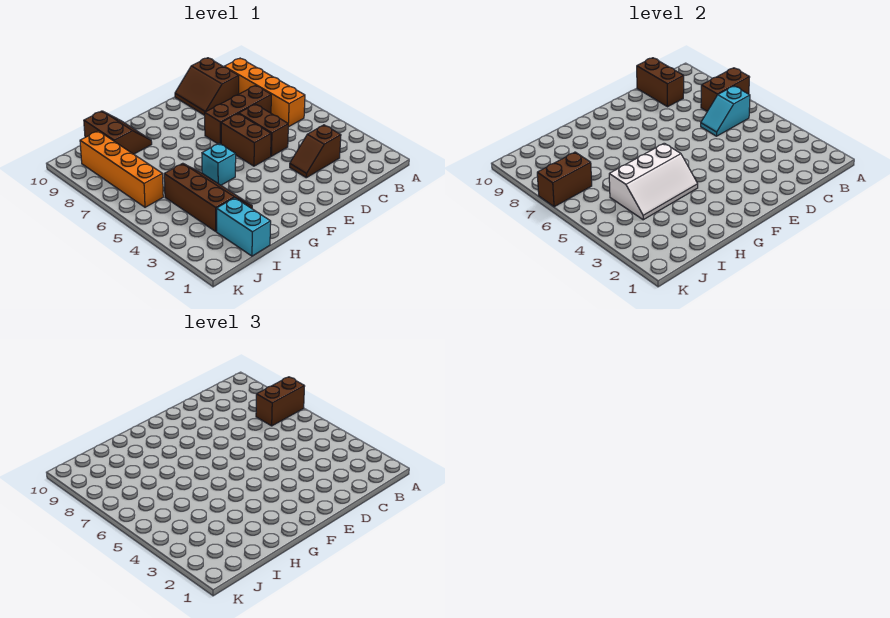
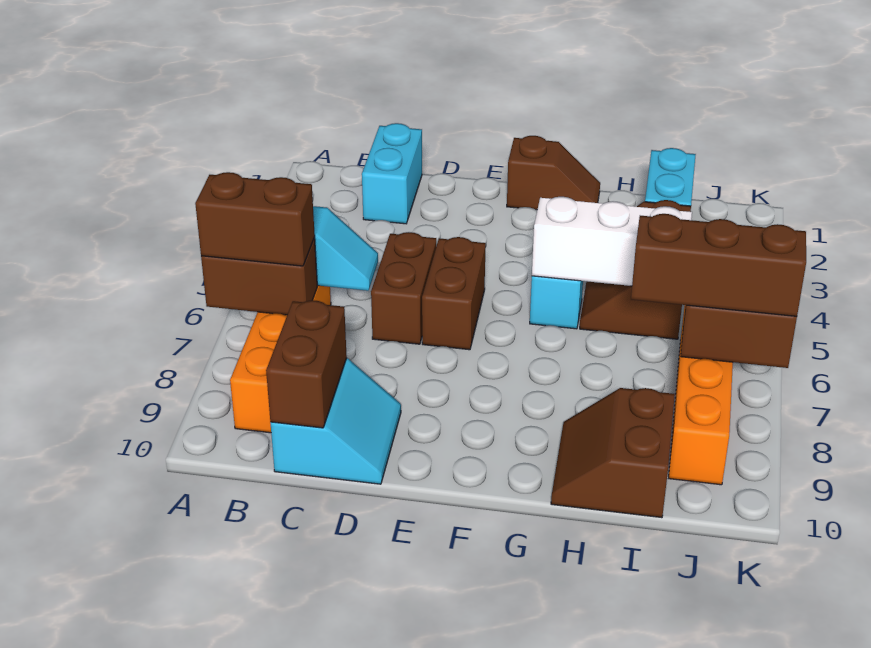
none -> cyan brick C1:C2 level 1
brown slope C3:D3 level 1 top C -> brown slope F1:G1 level 1 top F
brown brick C7:E7 level 1 -> brown brick I7:K7 level 3
brown slope C9:D10 level 1 top C -> cyan slope C9:D10 level 1 top C

